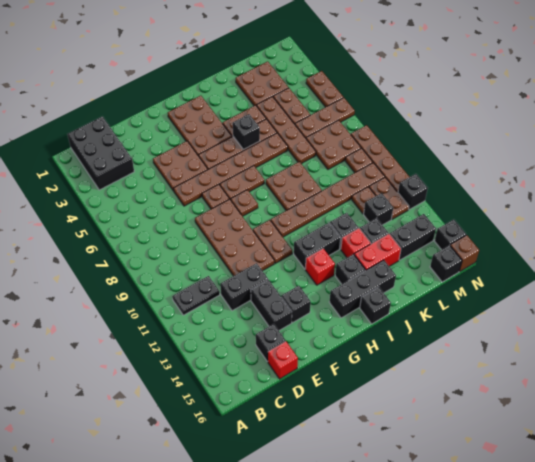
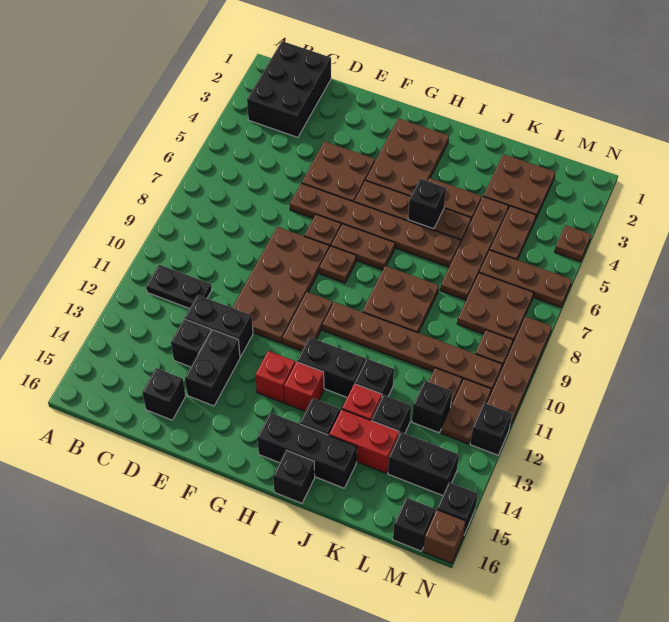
red brick D16 level 1 -> red brick G13 level 1
black brick F14 level 1 -> black brick D13 level 1
brown plate N4:N5 level 1 -> brown plate N4 level 1

